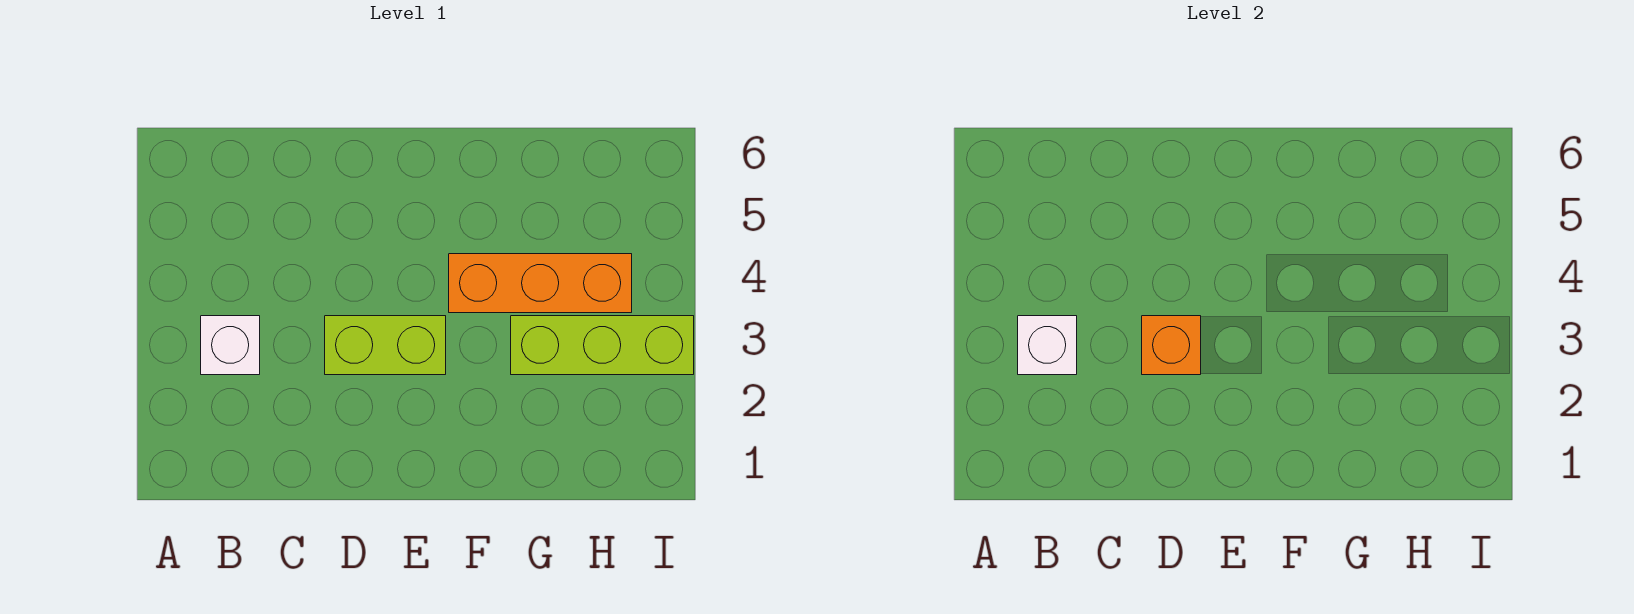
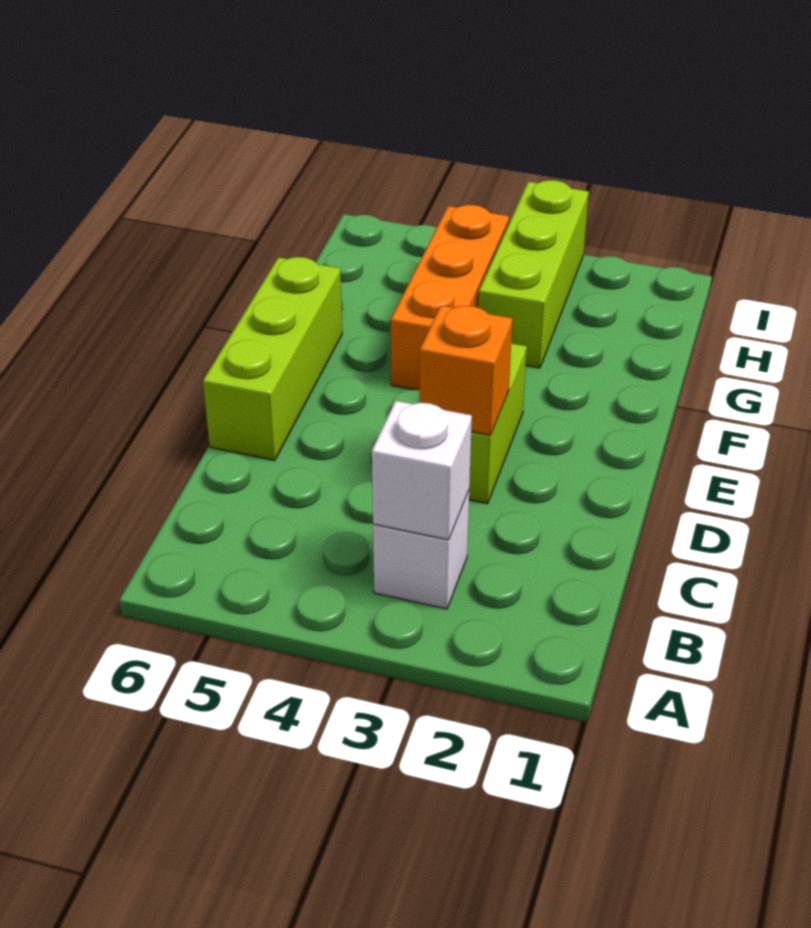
none -> lime brick D6:F6 level 1

